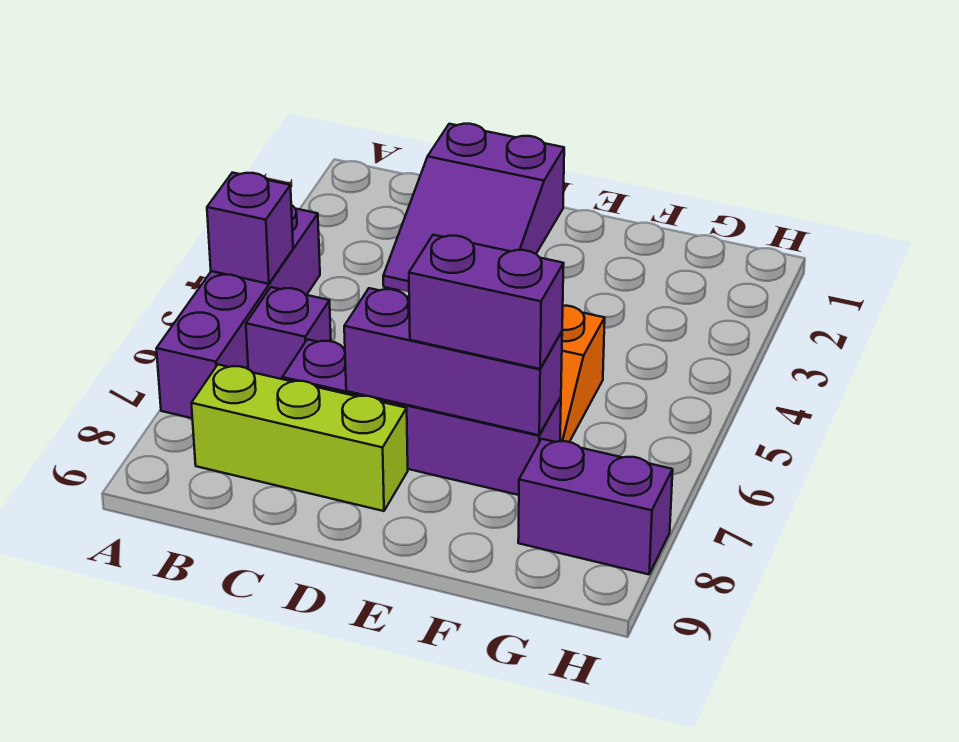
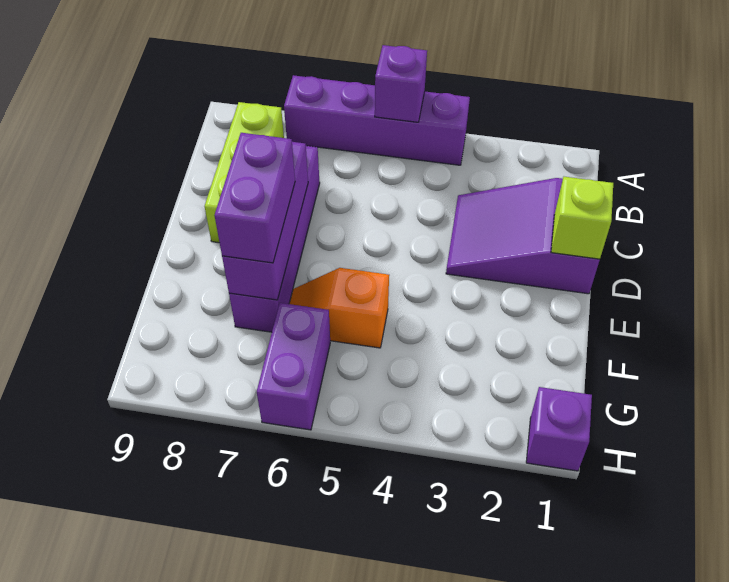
purple brick B6 level 1 -> purple brick H1 level 1
none -> lime brick D1 level 2
purple brick G8:H8 level 1 -> purple brick G6:H6 level 1

